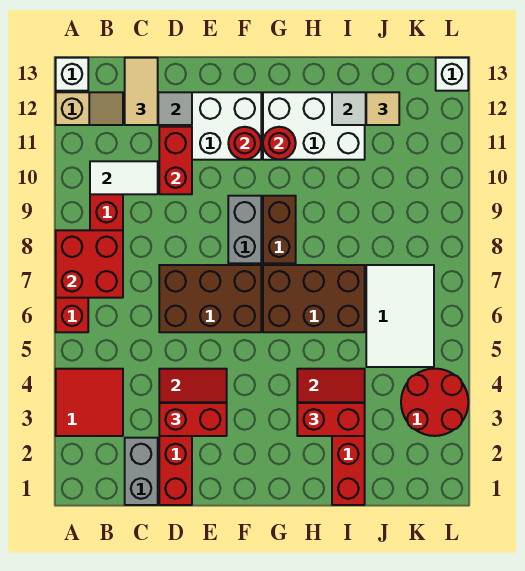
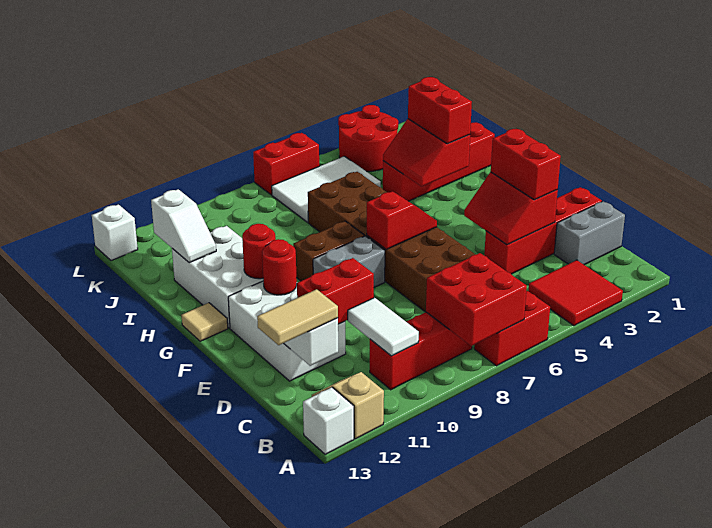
none -> red slope F6:F7 level 2 top 7
tan tile J12 level 3 -> tan tile G13 level 1
none -> red brick L6:L7 level 1

